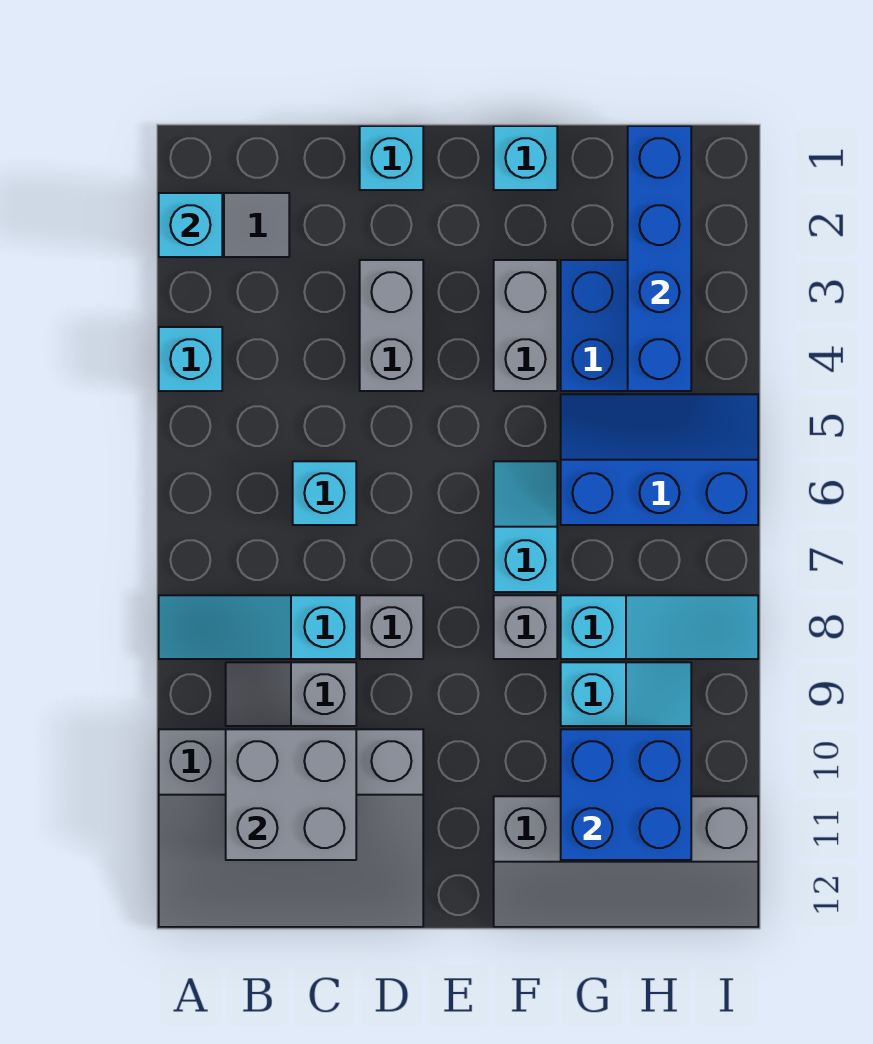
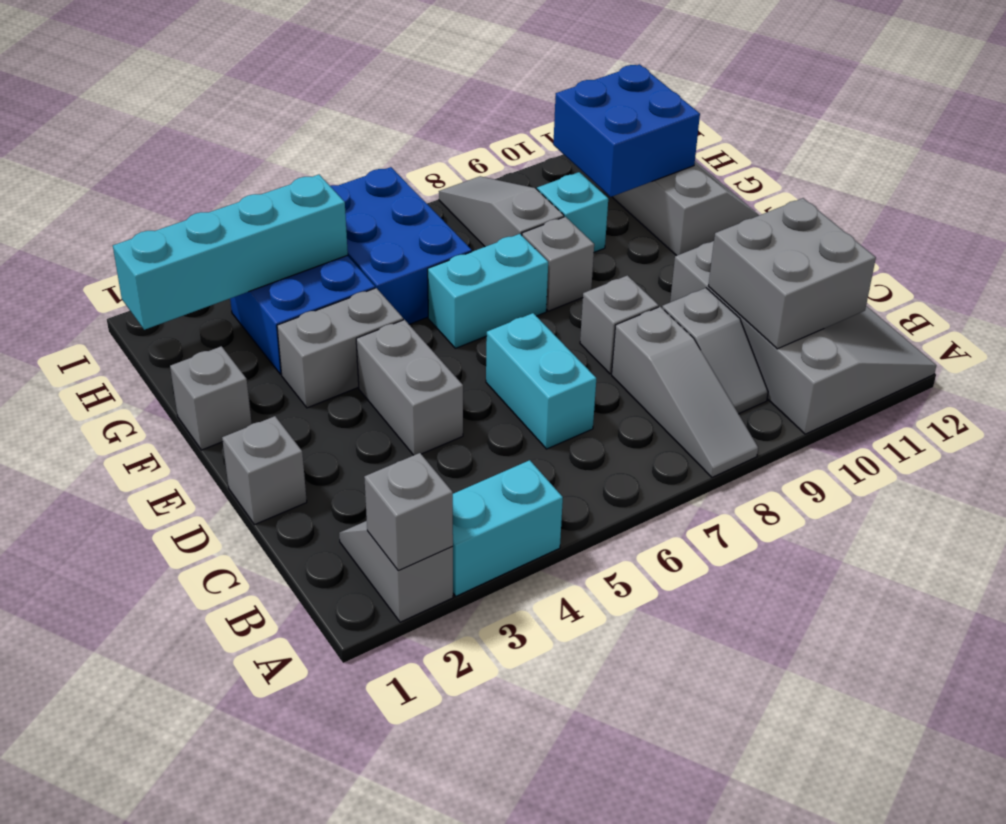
cyan brick A2 level 2 -> grey brick A2 level 2
cyan brick A4 level 1 -> cyan brick A3:A4 level 1
cyan slope A8:C8 level 1 top C -> grey slope A8:C8 level 1 top C
cyan brick C6 level 1 -> cyan brick C6:D6 level 1
cyan brick D1 level 1 -> grey brick D1 level 1
grey brick D3:D4 level 1 -> grey brick D4:E4 level 1
cyan brick F1 level 1 -> grey brick F1 level 1
cyan slope F6:F7 level 1 top 7 -> cyan brick F6:F7 level 1
blue slope G5:I6 level 1 top 6 -> blue brick G5:I6 level 1
cyan slope G8:I8 level 1 top G -> grey slope G8:I8 level 1 top G
blue brick H1:H4 level 2 -> cyan brick H1:H4 level 2

